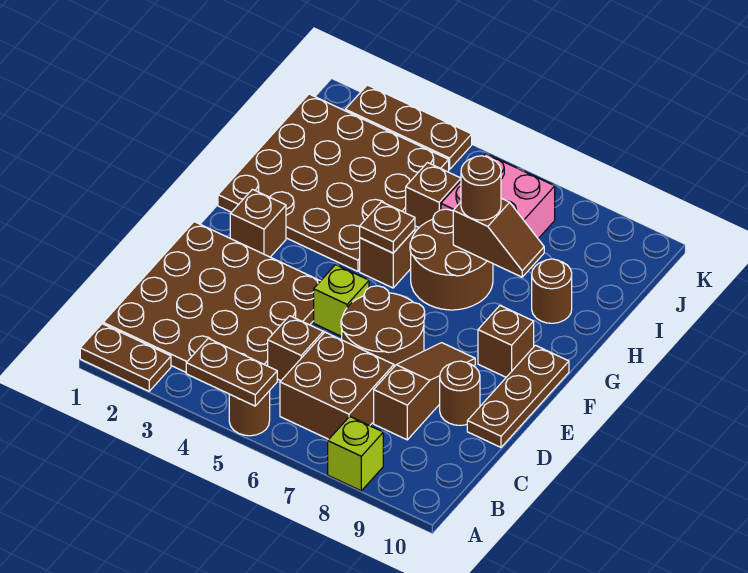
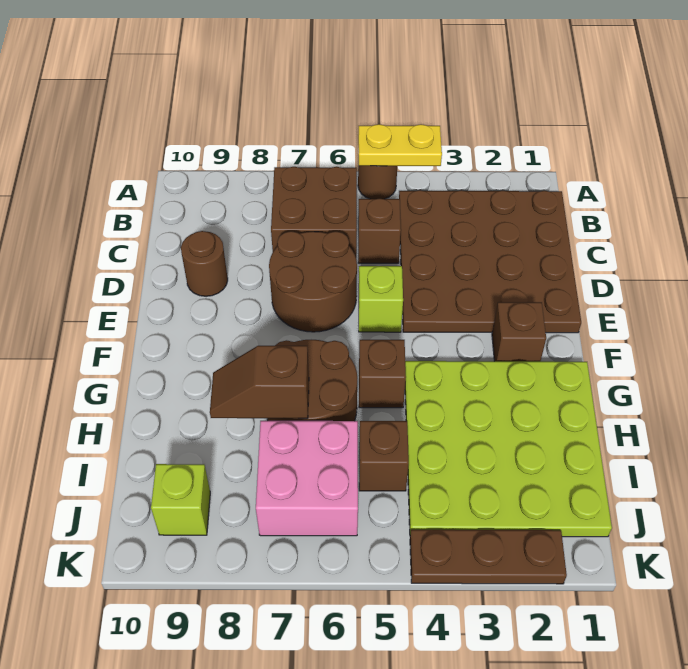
brown plate A1:A2 level 1 -> none
brown plate A4:A5 level 2 -> yellow plate A4:A5 level 2
lime brick A8 level 1 -> lime brick J9 level 1
brown slope C8:E8 level 1 top C -> none
brown plate D10:F10 level 1 -> none
brown brick F9 level 1 -> none
brown plate G1:J4 level 1 -> lime plate G1:J4 level 1
brown plate G5 level 2 -> none
brown round brick H7 level 3 -> none
brown round brick H9 level 1 -> none

